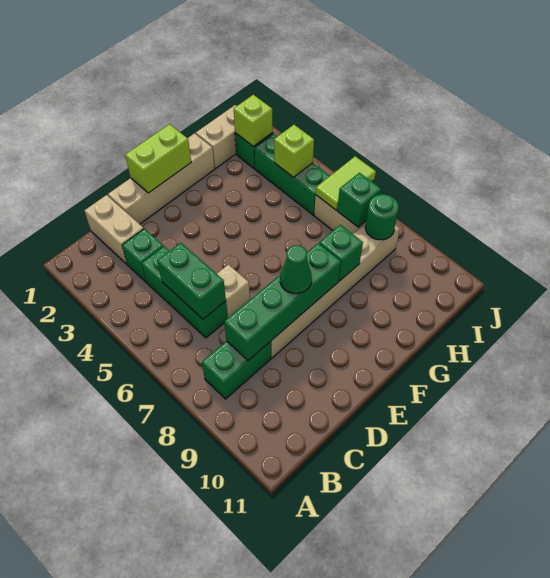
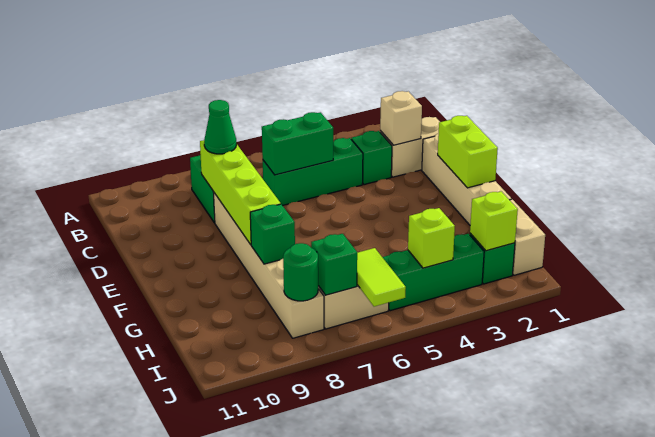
green brick C8:F8 level 2 -> lime brick C8:F8 level 2
tan brick D6 level 1 -> tan brick C2 level 2
green cone E8 level 3 -> green cone C8 level 3

